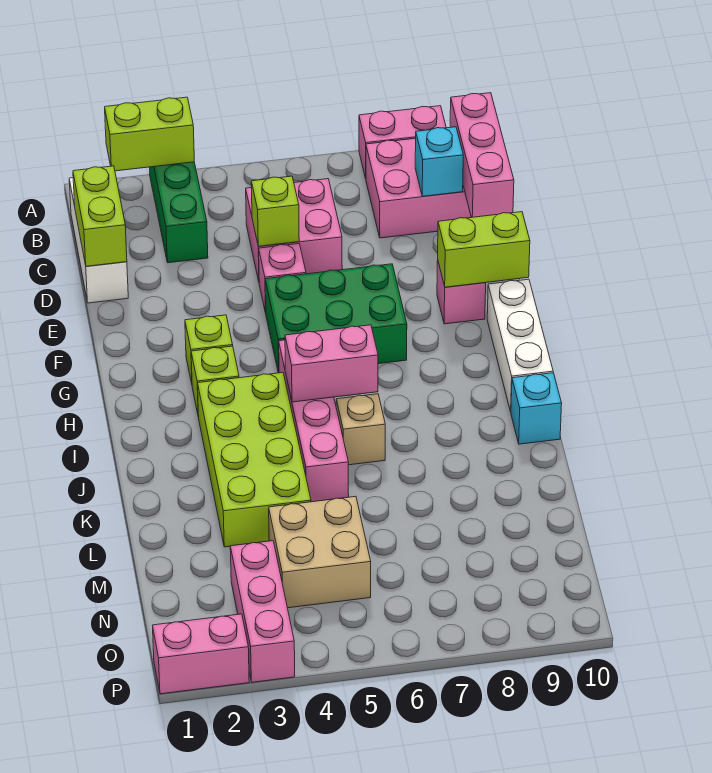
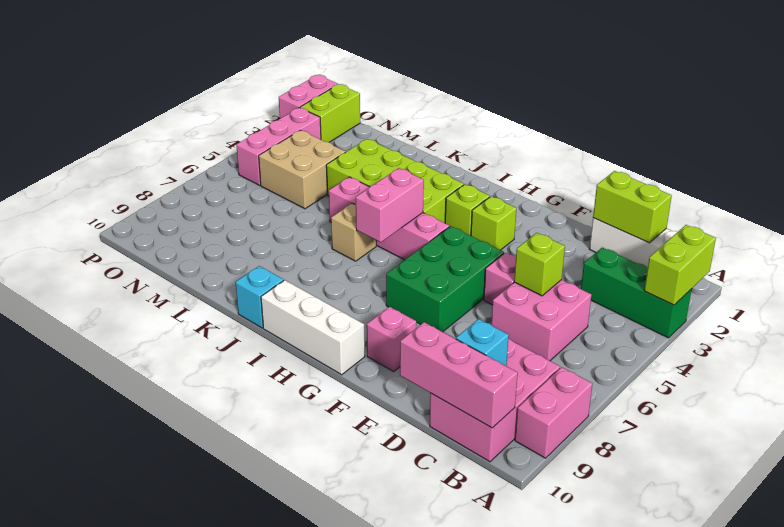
lime brick F9:F10 level 2 -> lime brick O1:O2 level 1
pink brick N3:P3 level 1 -> pink brick O3:O5 level 1

